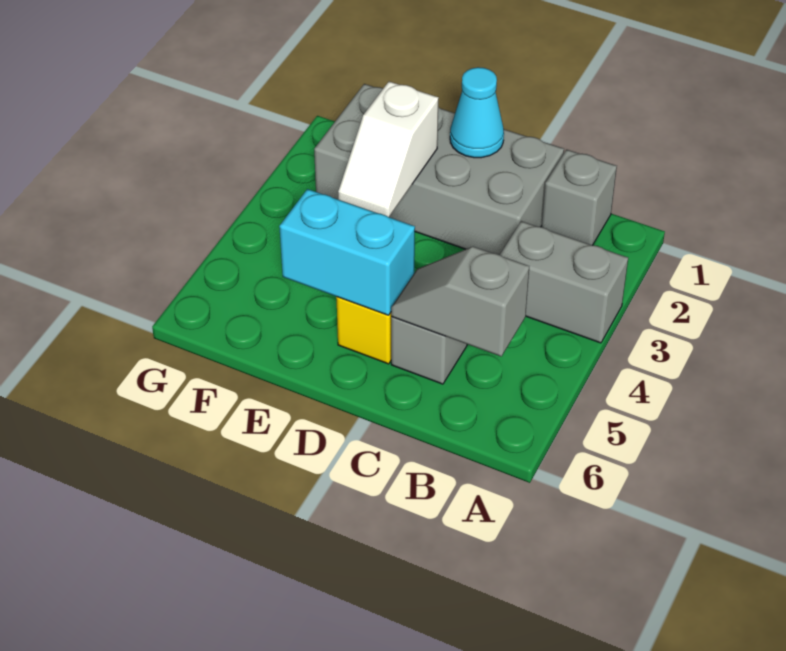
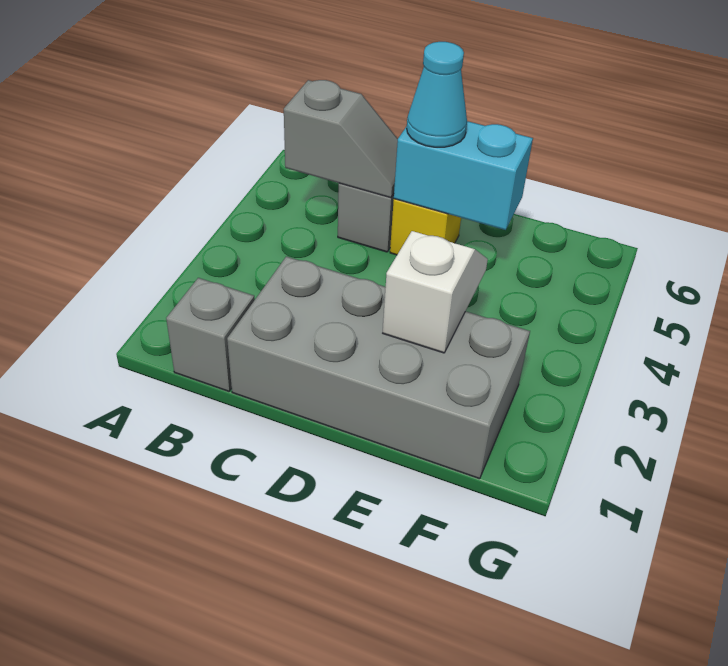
grey brick A3:B3 level 1 -> none
cyan cone D1 level 2 -> cyan cone D5 level 3

